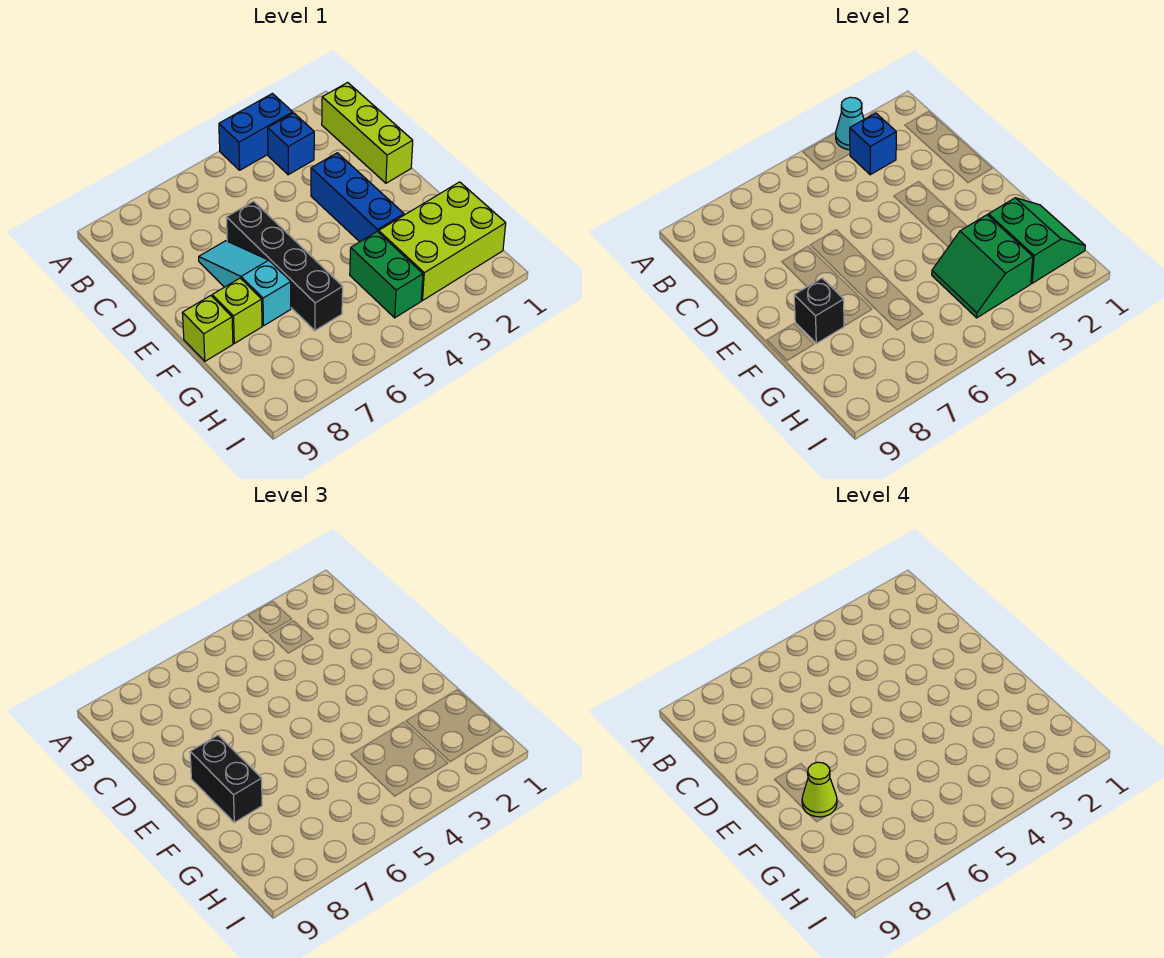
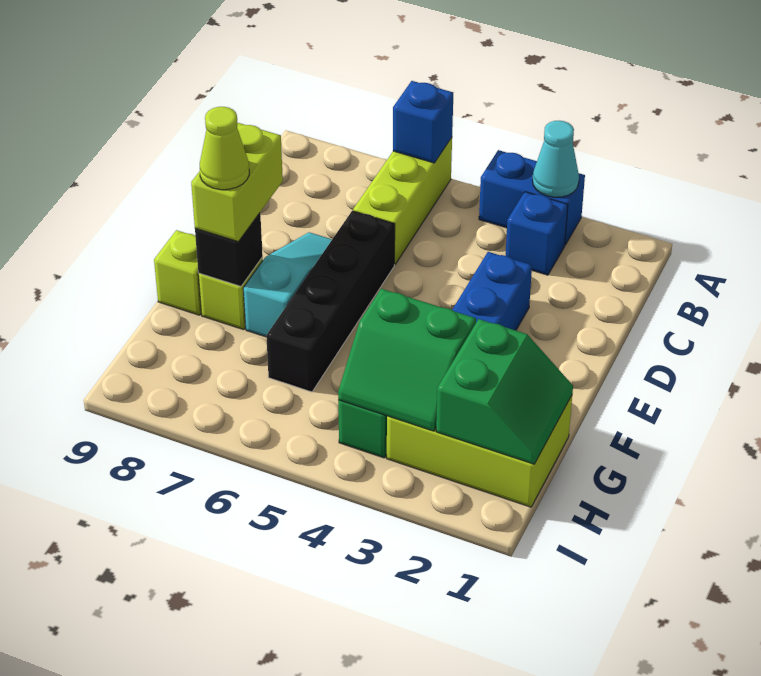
lime brick B1:D1 level 1 -> lime brick A6:C6 level 1
blue brick B3 level 2 -> blue brick A6 level 2
black brick E8:F8 level 3 -> lime brick E8:F8 level 3
green slope G3:H4 level 2 top 3 -> green slope G3:H4 level 2 top G

